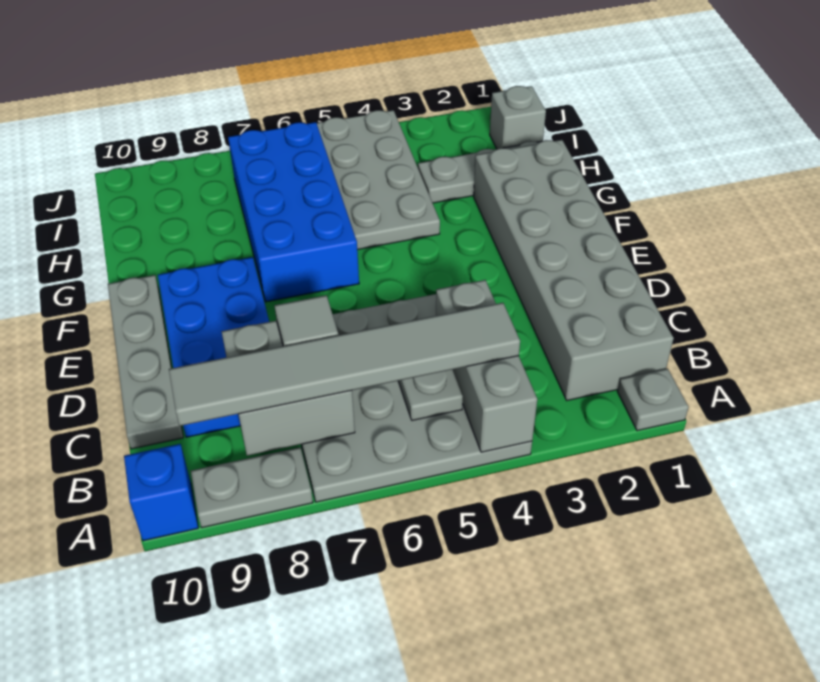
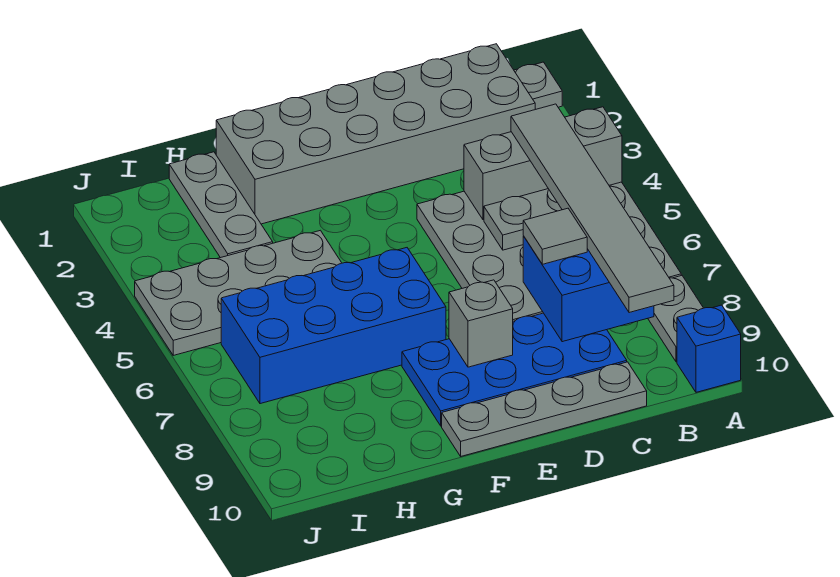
grey brick B7:C8 level 2 -> blue brick B7:C8 level 2
grey brick I1 level 1 -> grey brick E8 level 2

